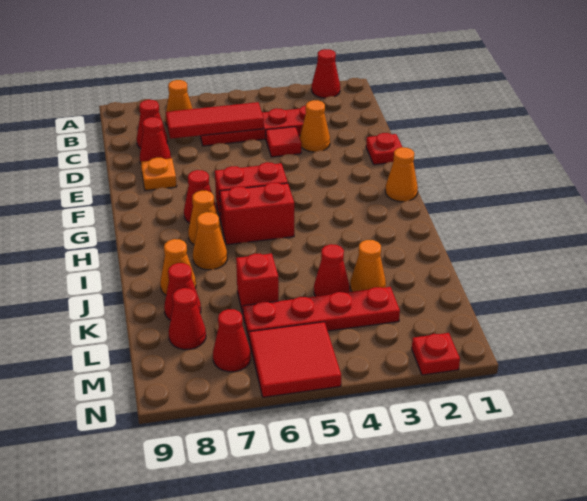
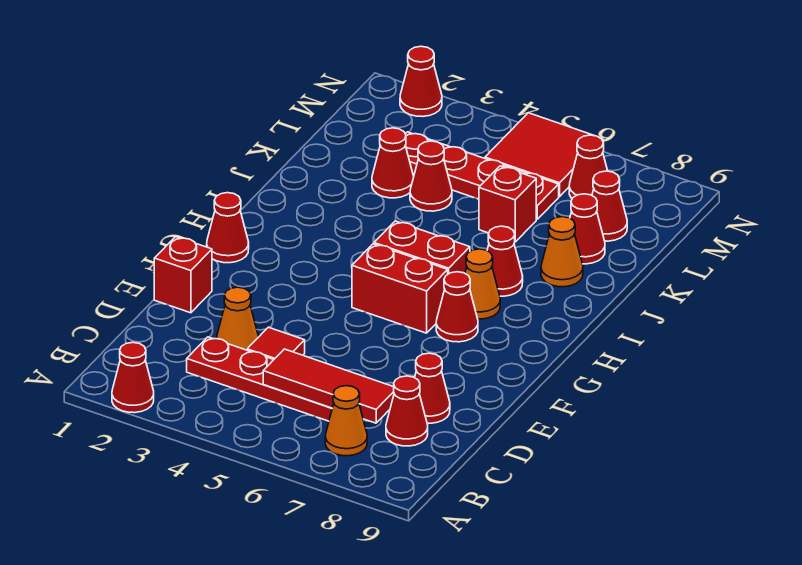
red plate E1 level 1 -> red brick E1 level 1
orange plate E8 level 1 -> none
orange cone G1 level 1 -> red cone G1 level 1
orange cone I7 level 1 -> red cone I7 level 1
orange cone K3 level 1 -> red cone K3 level 1
red plate N2 level 1 -> red cone N2 level 1

